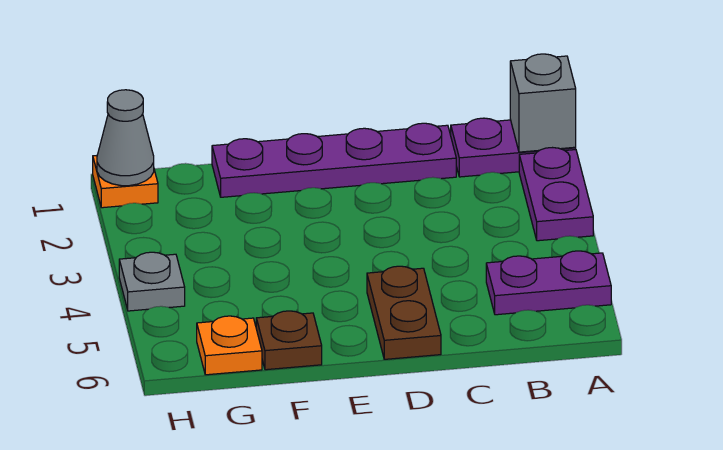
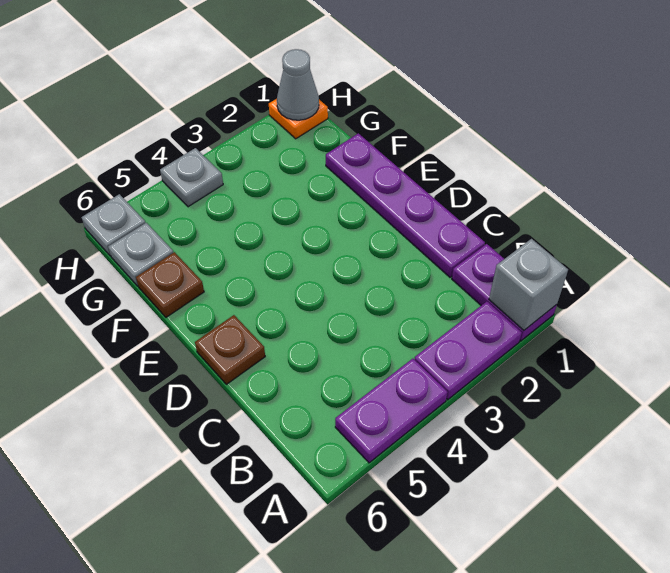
purple plate A5:B5 level 1 -> purple plate A4:A5 level 1
brown plate D5:D6 level 1 -> brown plate D6 level 1
orange plate G6 level 1 -> grey plate G6 level 1
none -> grey plate H6 level 1

